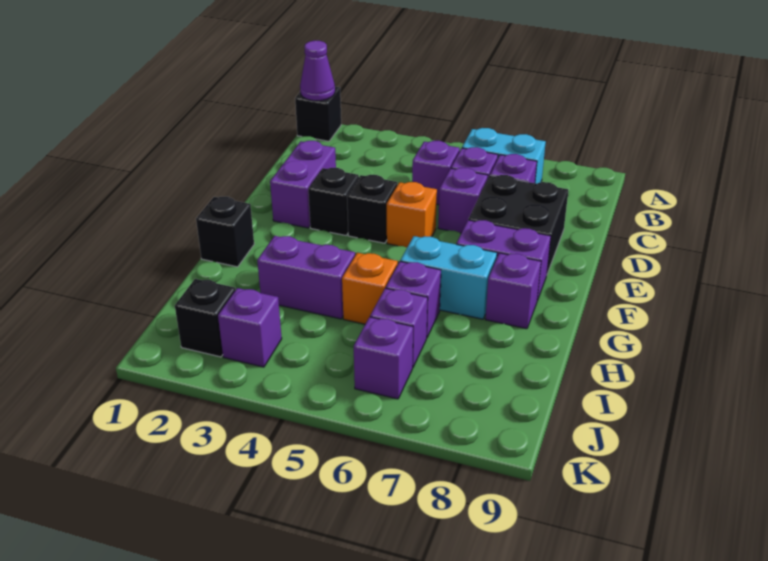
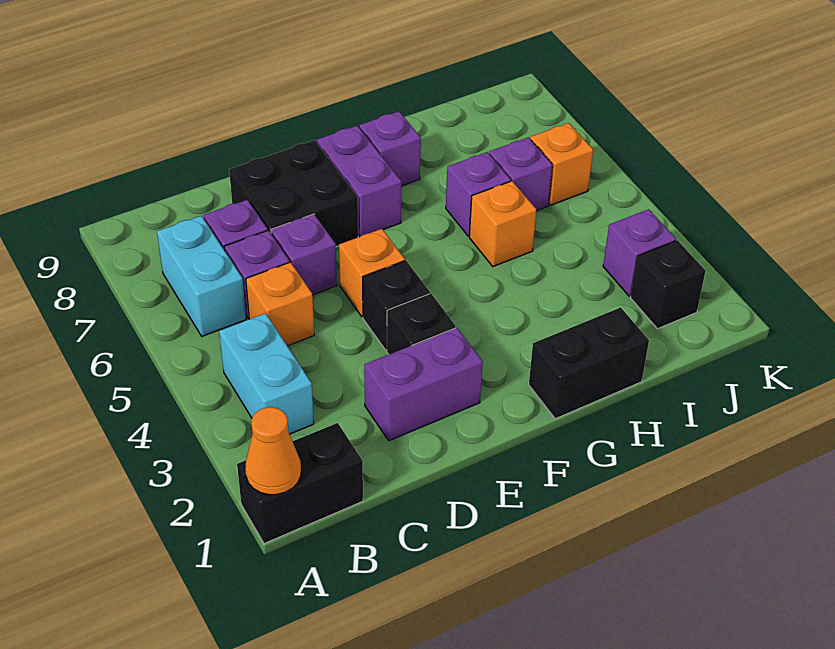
black brick A1 level 1 -> black brick A1:B1 level 1
purple cone A1 level 2 -> orange cone A1 level 2
purple brick C5 level 1 -> orange brick C5 level 1
black brick G1 level 1 -> black brick G1:H1 level 1
cyan brick G6:G7 level 1 -> cyan brick B3:B4 level 1
purple brick H3:H4 level 1 -> none
purple brick J6 level 1 -> orange brick J6 level 1

